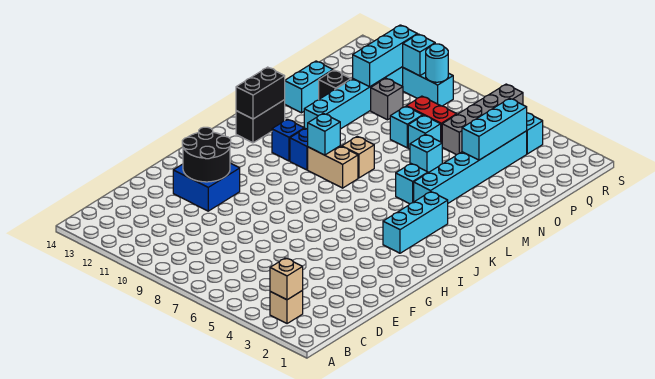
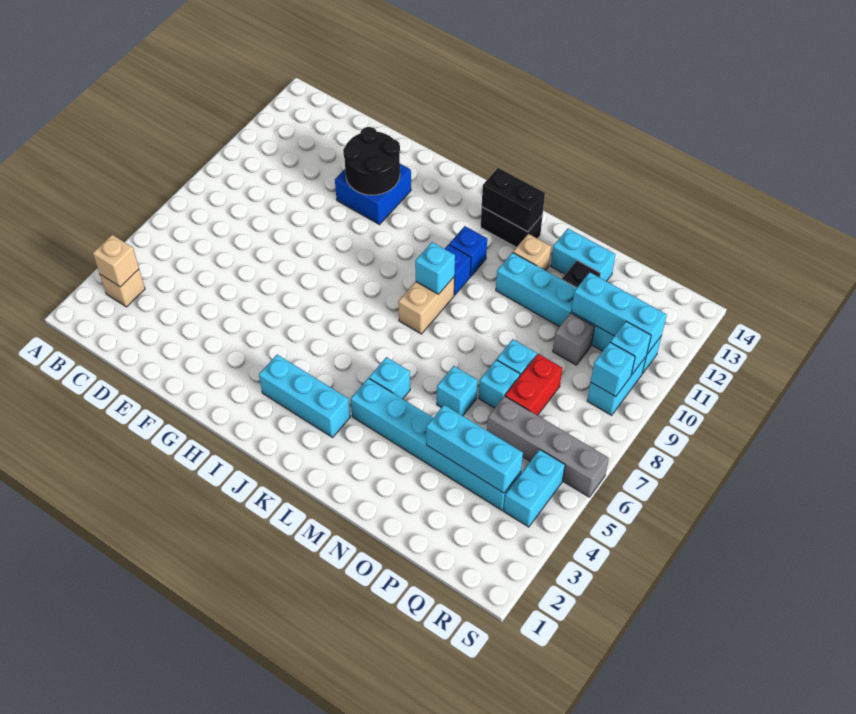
tan brick L8 level 1 -> tan brick M12 level 1
cyan round brick R9 level 2 -> cyan brick R9 level 2

